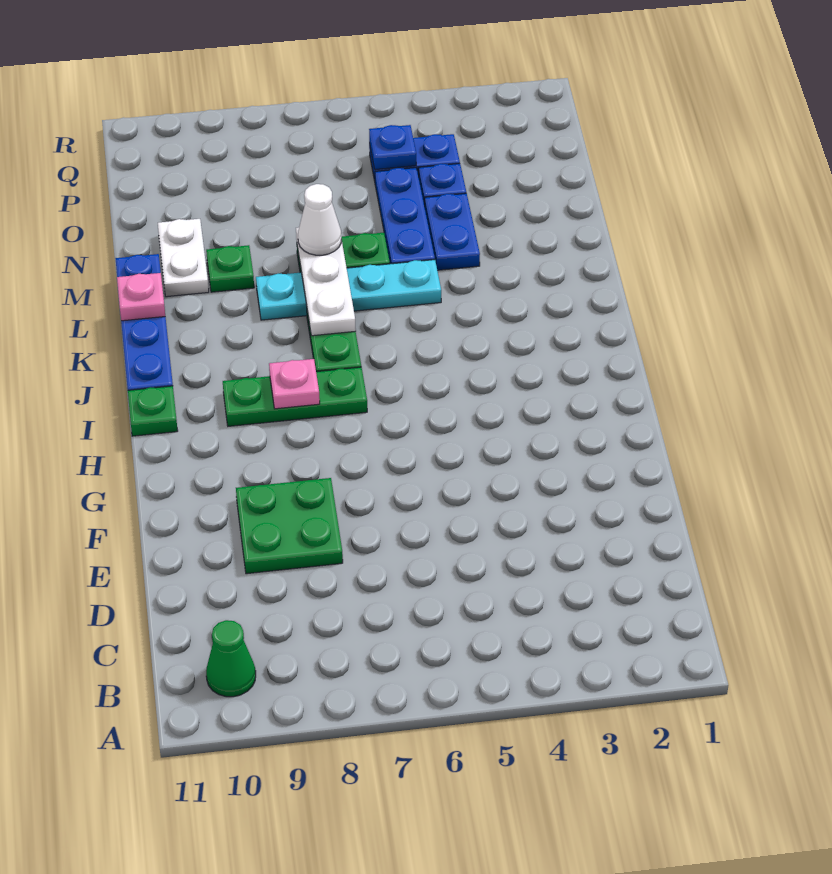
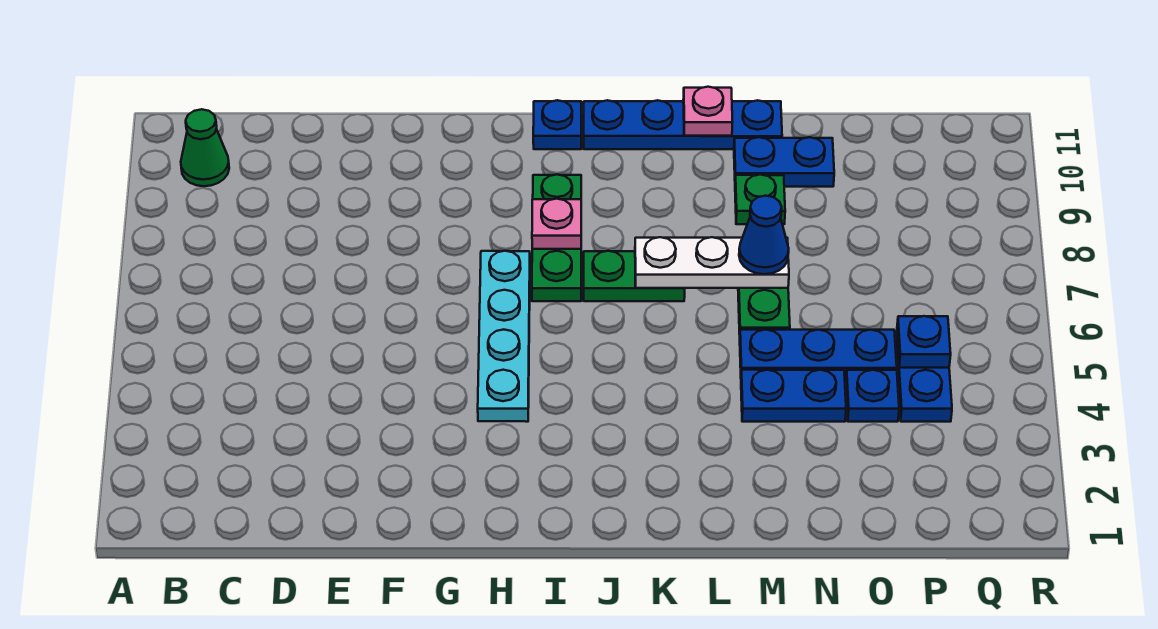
green plate E8:F9 level 1 -> none
green plate I11 level 1 -> blue plate I11 level 1
cyan plate L5:L8 level 1 -> cyan plate H4:H7 level 1
white cone M7 level 3 -> blue cone M7 level 3
white plate M10:N10 level 1 -> blue plate M10:N10 level 1

